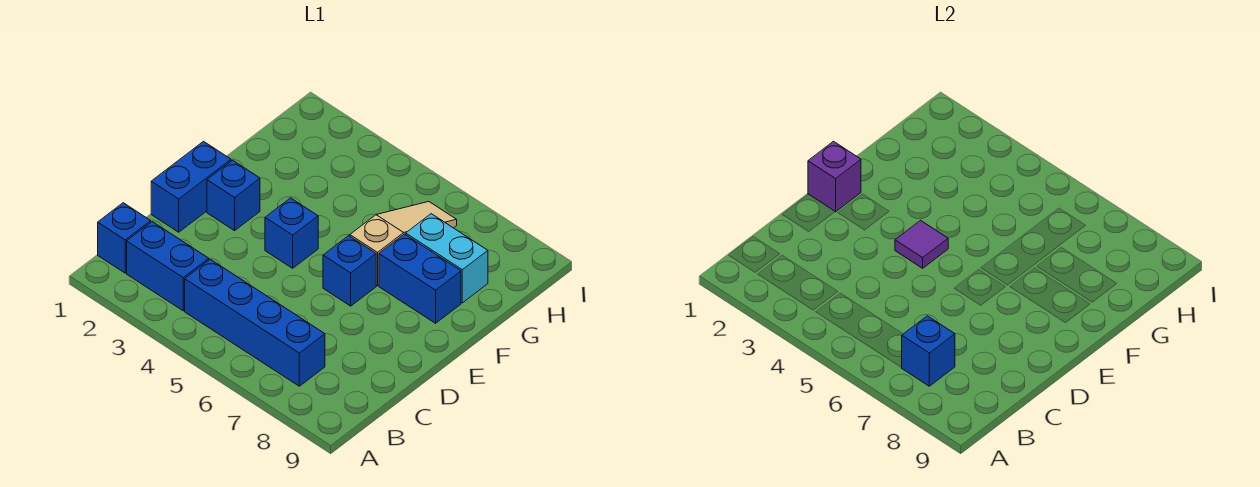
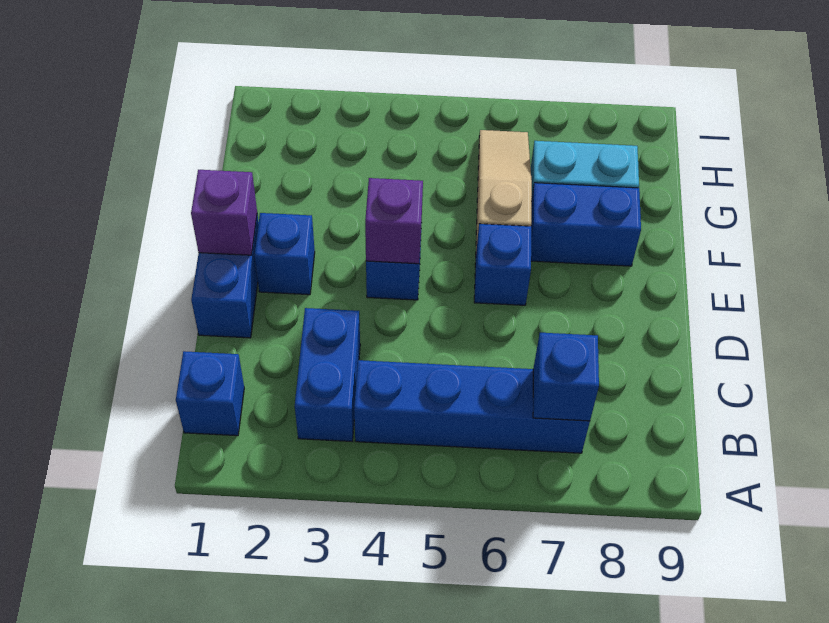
blue brick B2:B3 level 1 -> blue brick B3:C3 level 1
purple tile E4 level 2 -> purple brick E4 level 2

